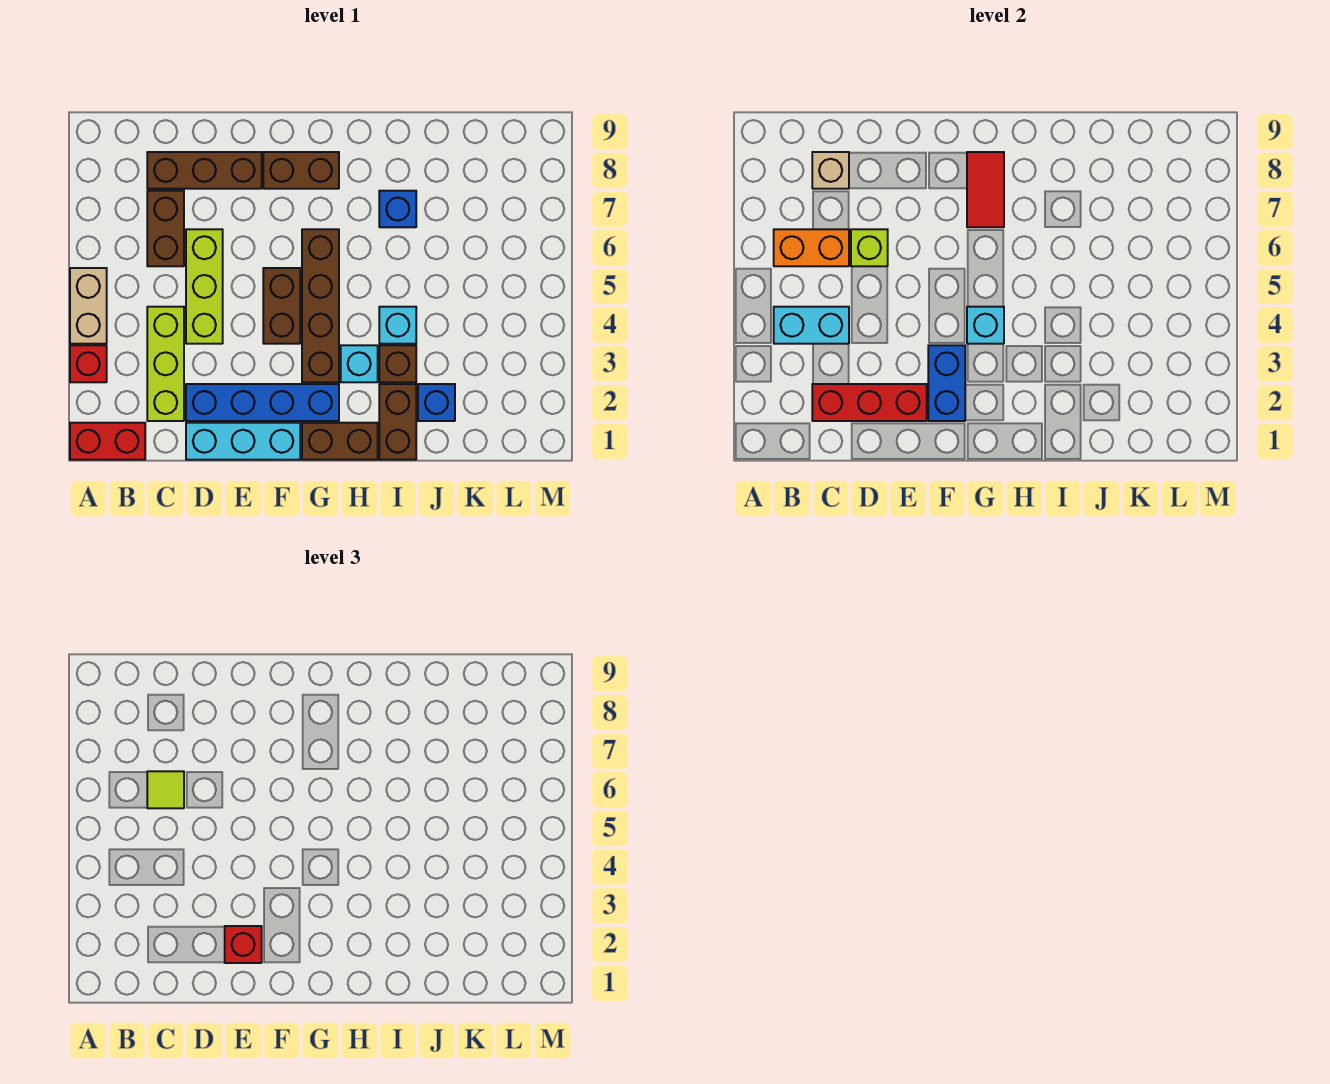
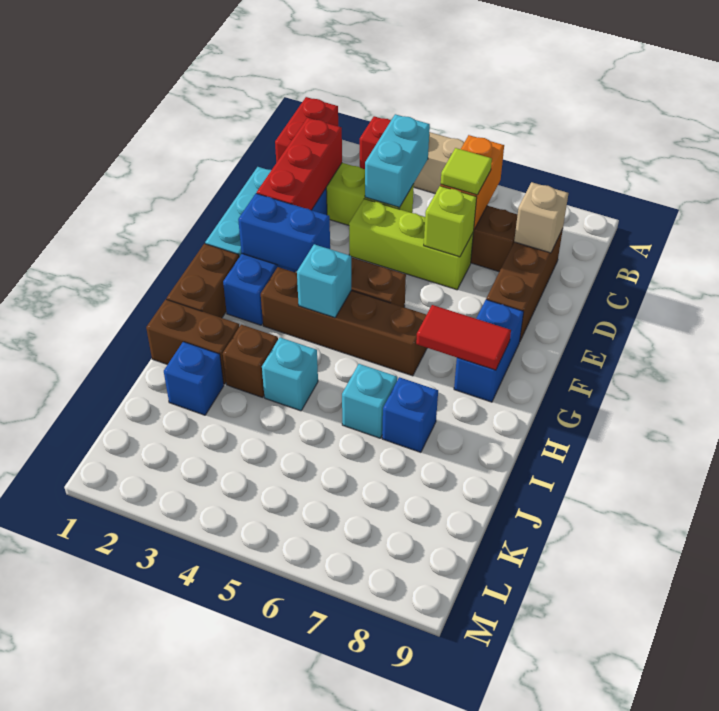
red brick E2 level 3 -> none
brown brick F8:G8 level 1 -> blue brick F8:G8 level 1
cyan brick H3 level 1 -> cyan brick I6 level 1

